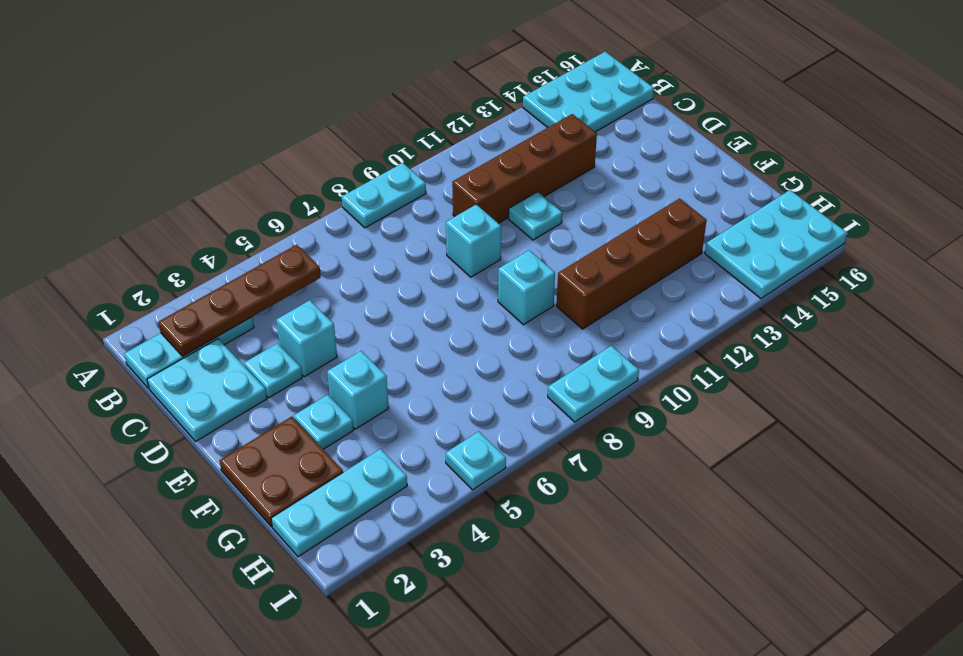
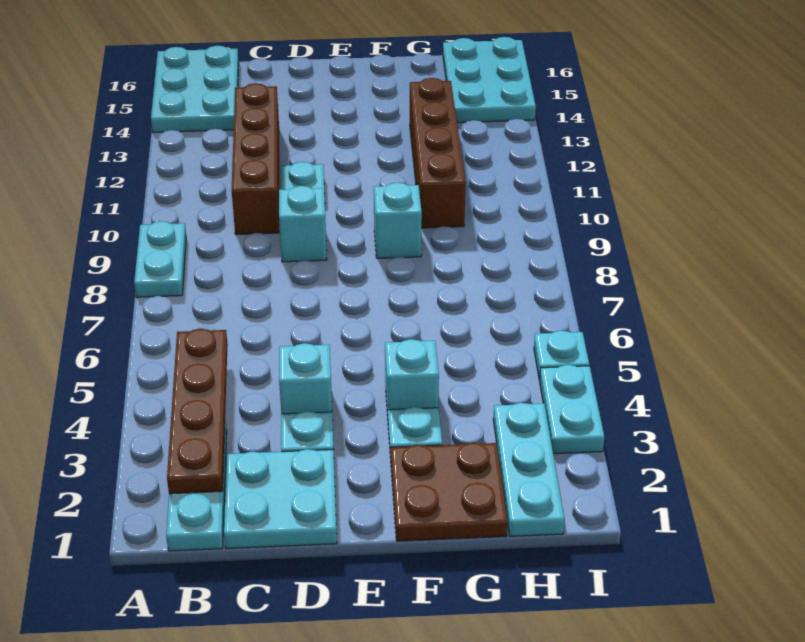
cyan plate I8:I9 level 1 -> cyan plate I3:I4 level 1

